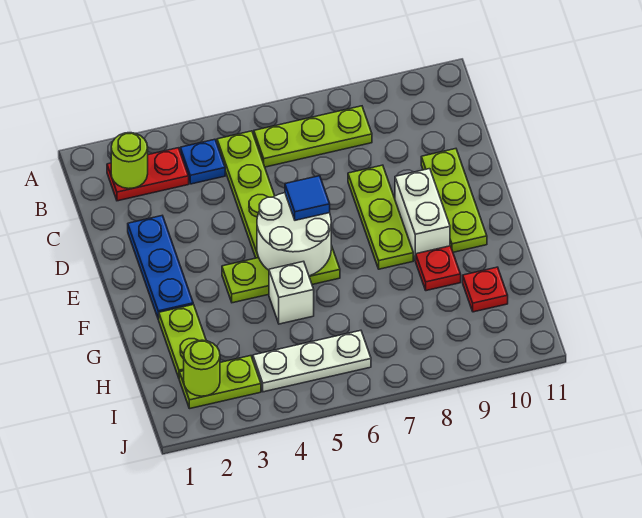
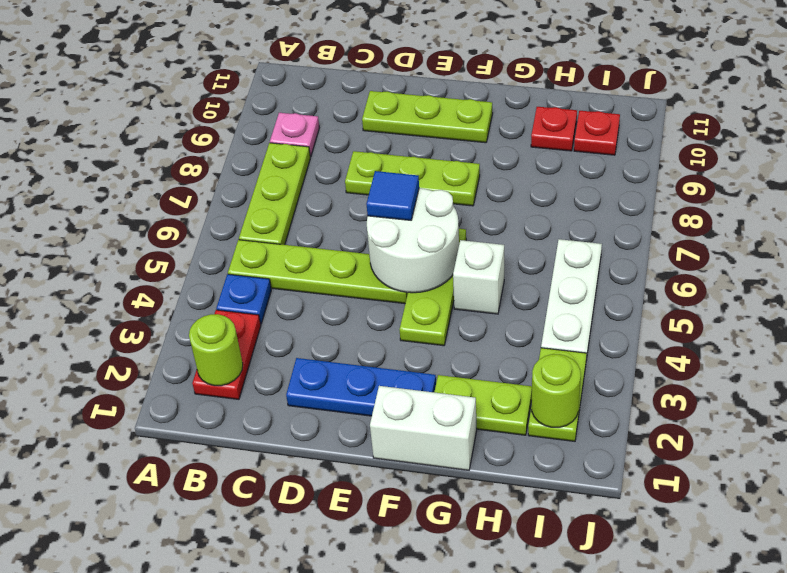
none -> pink plate B9 level 1
white brick E9:F9 level 1 -> white brick F1:G1 level 1
red plate G9 level 1 -> red plate I10 level 1

